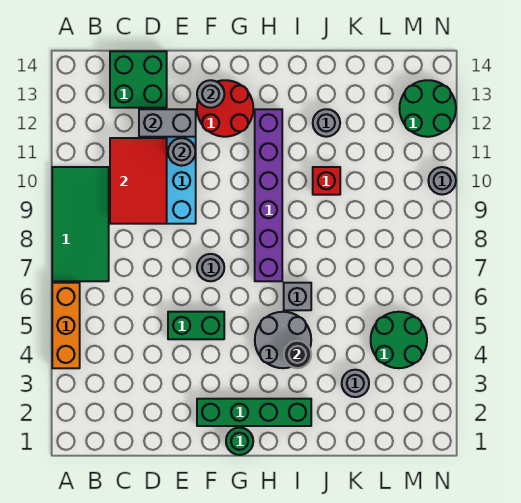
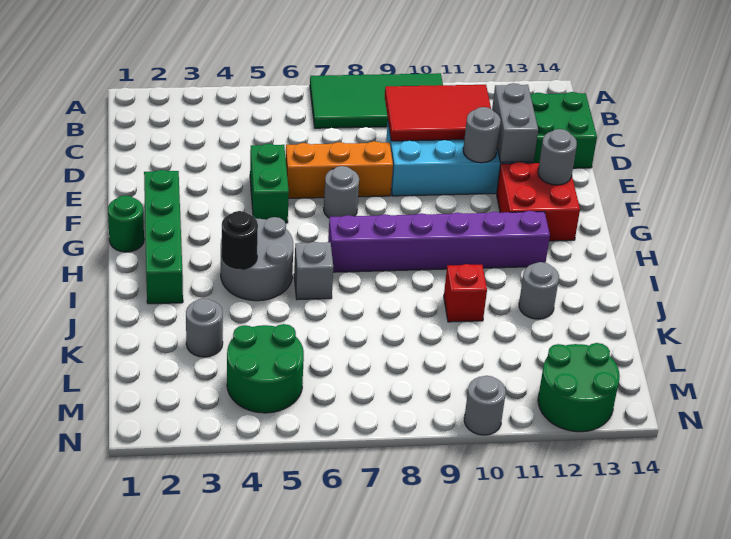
orange brick A4:A6 level 1 -> orange brick E6:E8 level 1
red round brick F12:G13 level 1 -> red brick F12:G13 level 1

